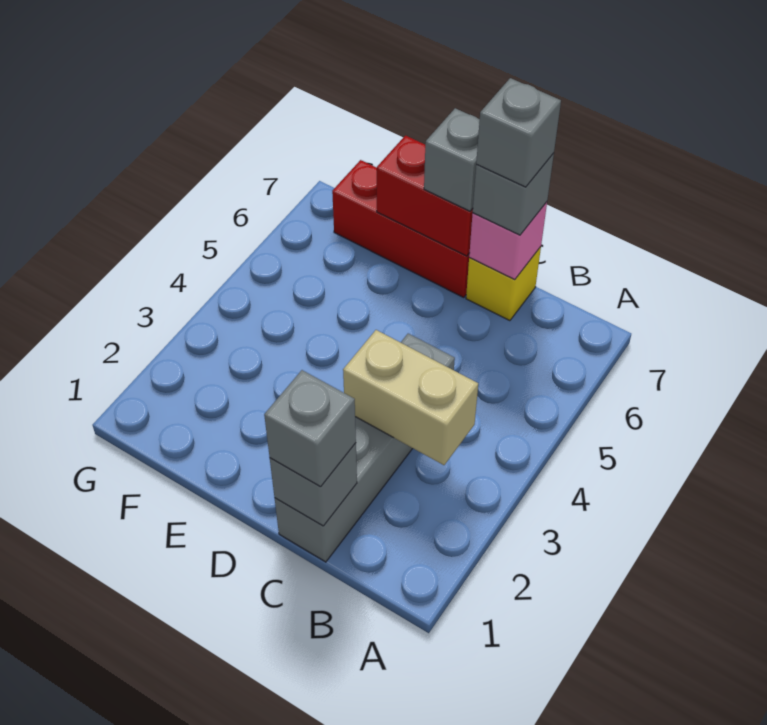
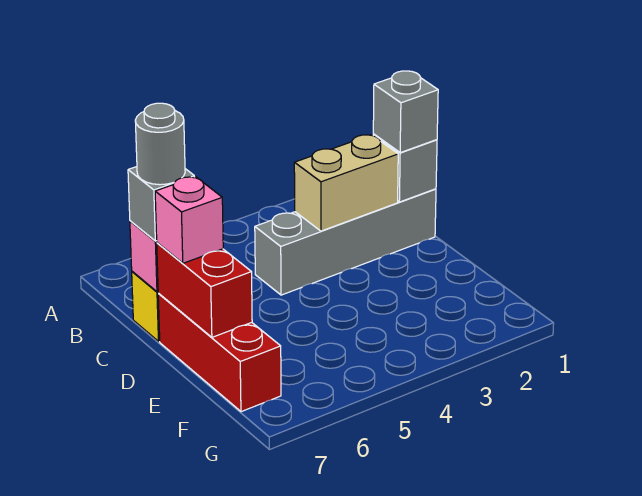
tan brick B3:C3 level 2 -> tan brick C2:C3 level 2
grey brick C7 level 4 -> grey round brick C7 level 4
grey brick D7 level 3 -> pink brick D7 level 3

